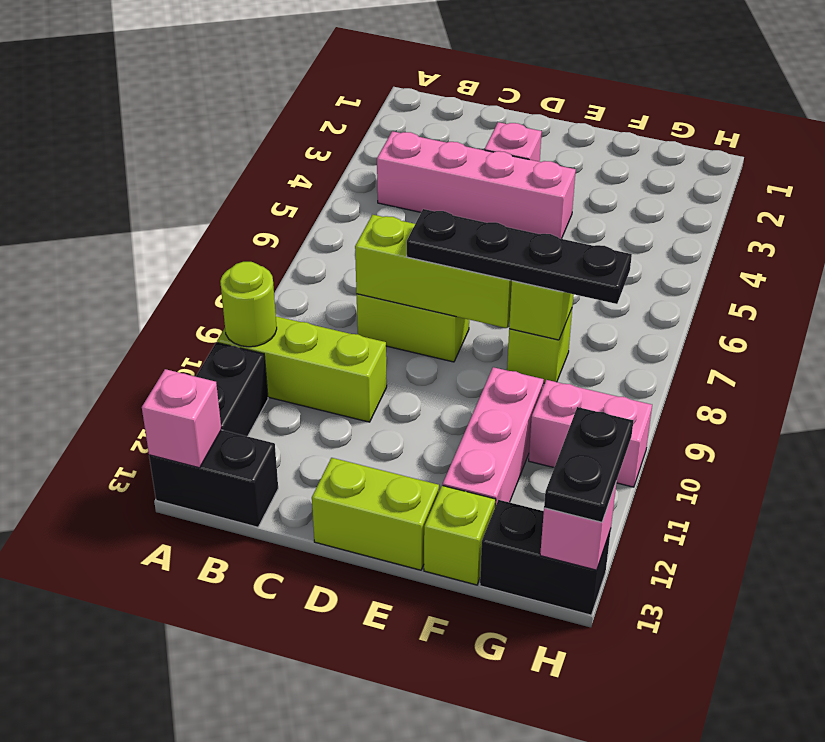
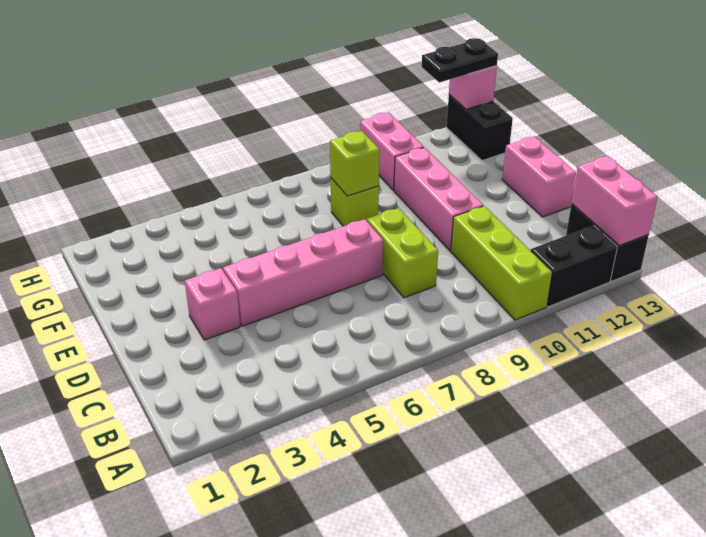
lime round brick A10 level 2 -> none
pink brick A13 level 2 -> pink brick A13:B13 level 2
pink brick B4:E4 level 1 -> pink brick D4:D7 level 1
lime brick C8:E8 level 2 -> none
black plate D8:G8 level 3 -> none
lime brick D13:E13 level 1 -> pink brick D13:E13 level 1
pink brick F10:F12 level 1 -> pink brick D10:F10 level 1
lime brick F13 level 1 -> none

